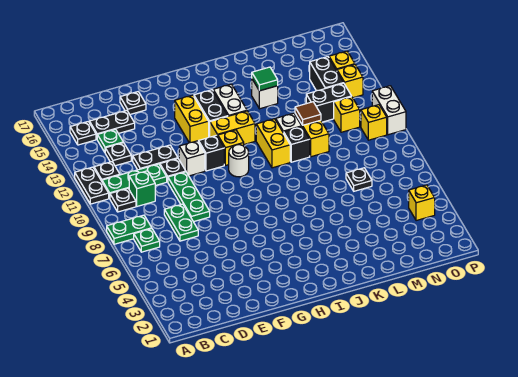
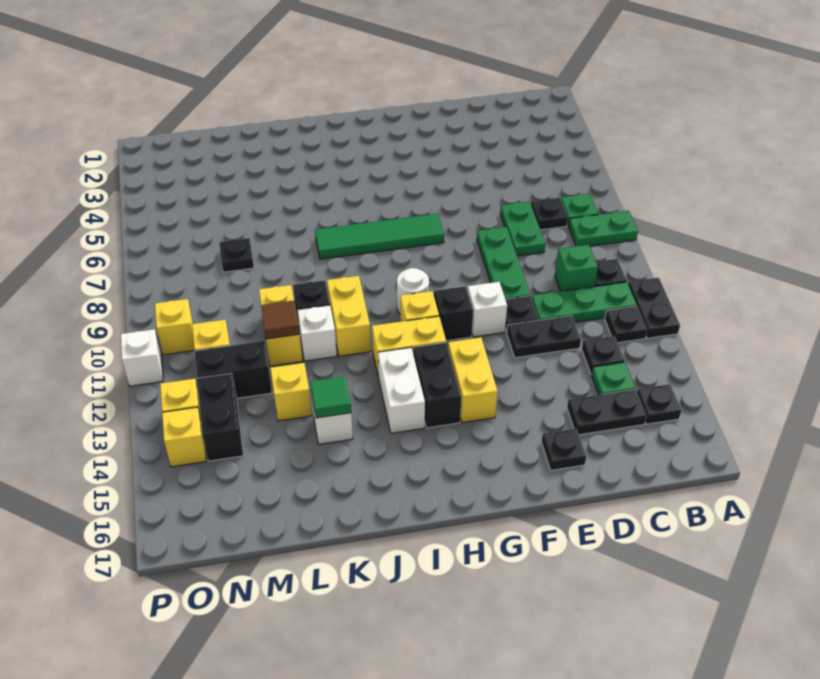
none -> black plate C7 level 1
none -> green tile G7:J7 level 1
yellow brick O4 level 1 -> yellow brick L13 level 1
white brick P10:P11 level 1 -> white brick P11 level 1

